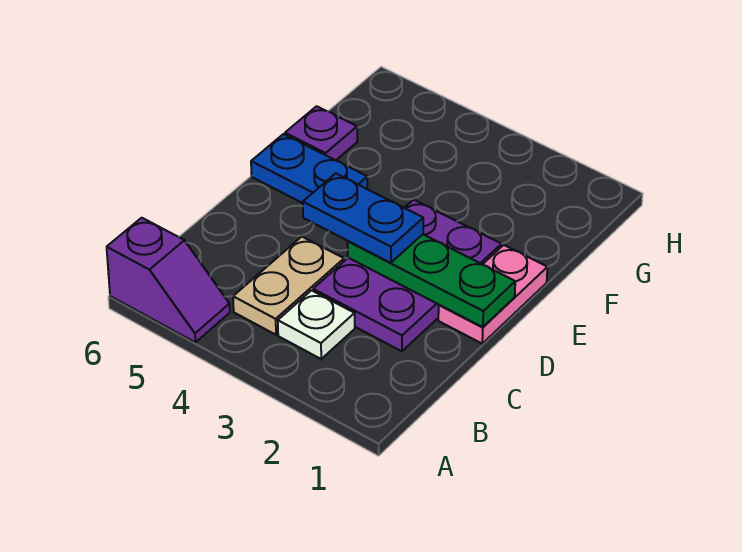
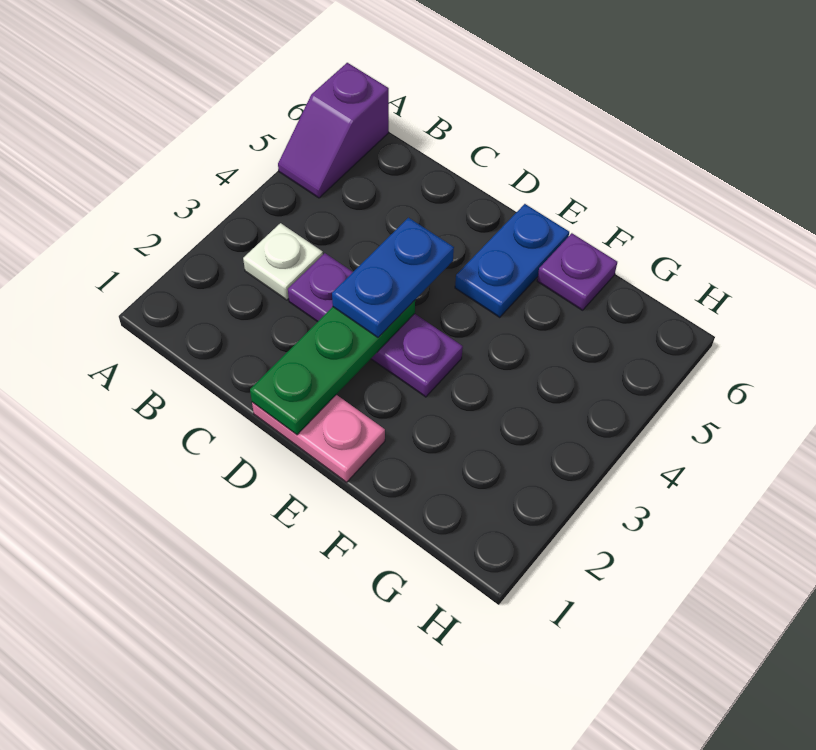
tan plate B4:C4 level 1 -> none
purple plate C2:E3 level 1 -> purple plate C3:E3 level 1

